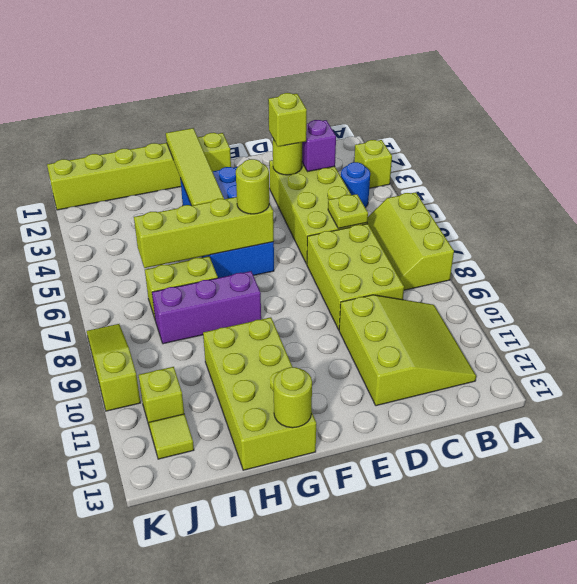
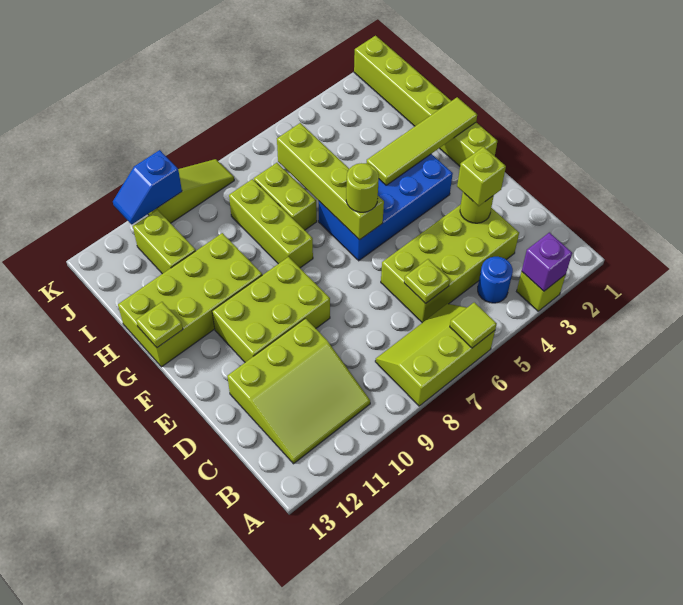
purple brick C3 level 2 -> purple brick A3 level 2
lime brick C7:D9 level 1 -> lime brick E9:F11 level 1
purple brick G8:I8 level 1 -> lime brick G8:I8 level 1
lime round brick G13 level 2 -> lime plate G13 level 2
lime brick J11 level 1 -> lime brick I11:J11 level 1
lime tile J12 level 1 -> lime tile A6 level 2
none -> blue slope K10:K11 level 2 top 10

